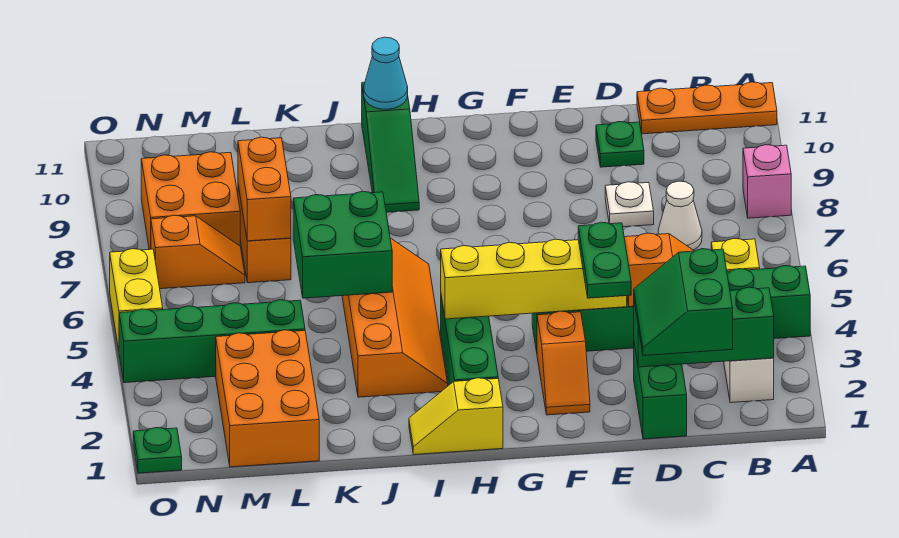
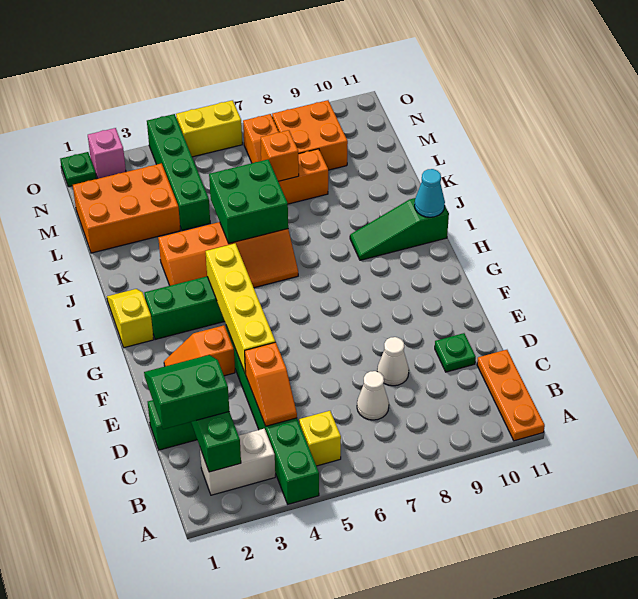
pink brick A8 level 1 -> pink brick O2 level 1
white plate D8 level 1 -> white cone D8 level 1
green plate E3:E4 level 3 -> none
orange brick L7:L8 level 2 -> orange brick L7 level 2

